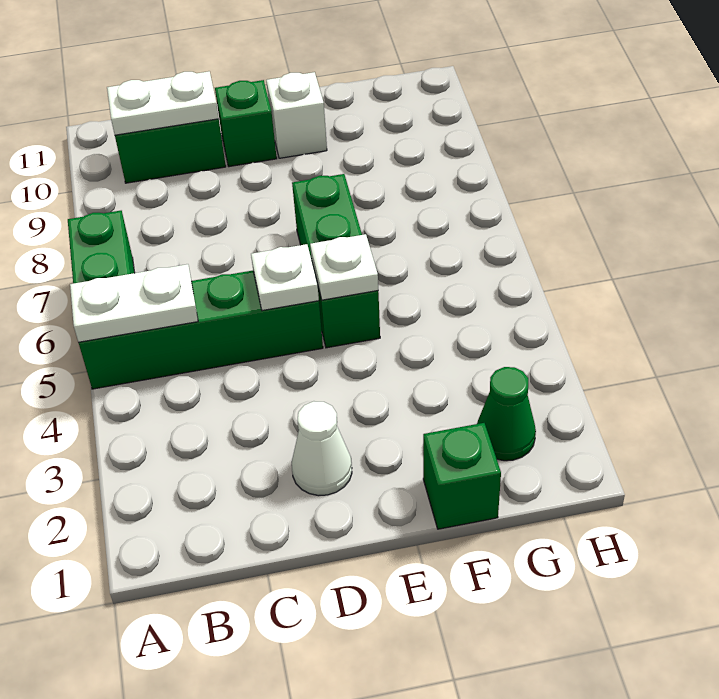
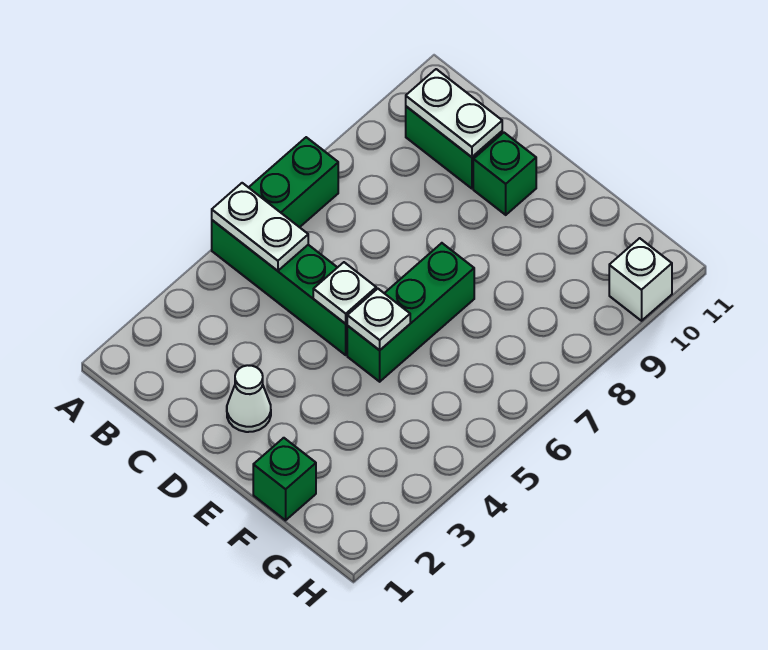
white brick E10 level 1 -> white brick H10 level 1
green cone G2 level 1 -> none

